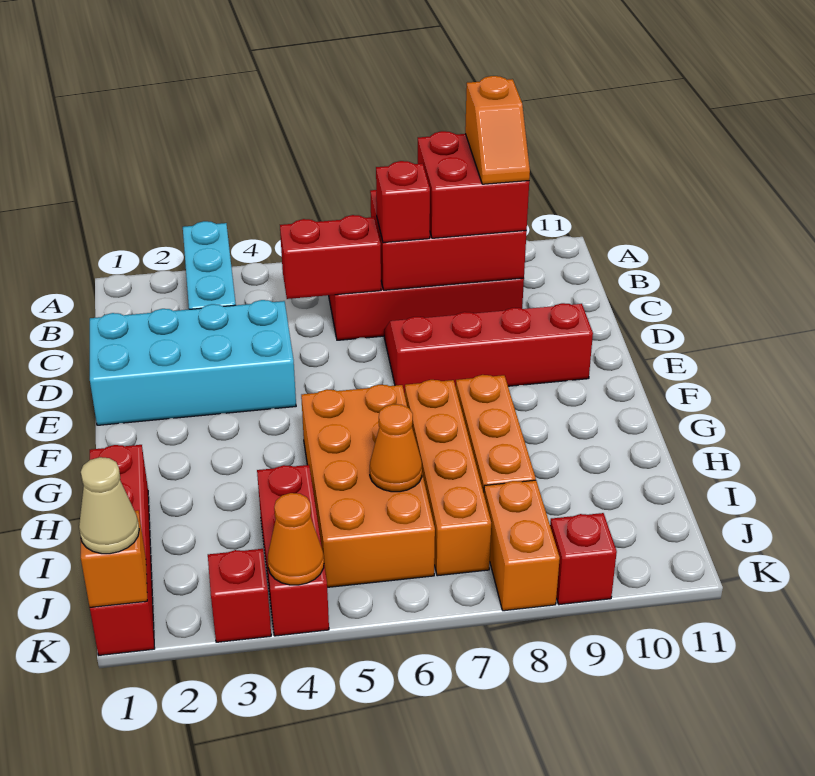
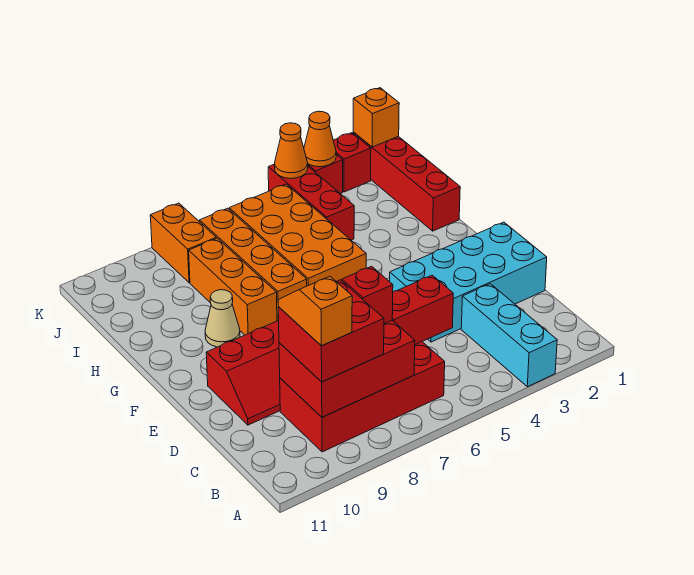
orange cone I6 level 2 -> orange cone K3 level 2
tan cone K1 level 3 -> tan cone G9 level 1
red brick K9 level 1 -> red brick K2 level 1

